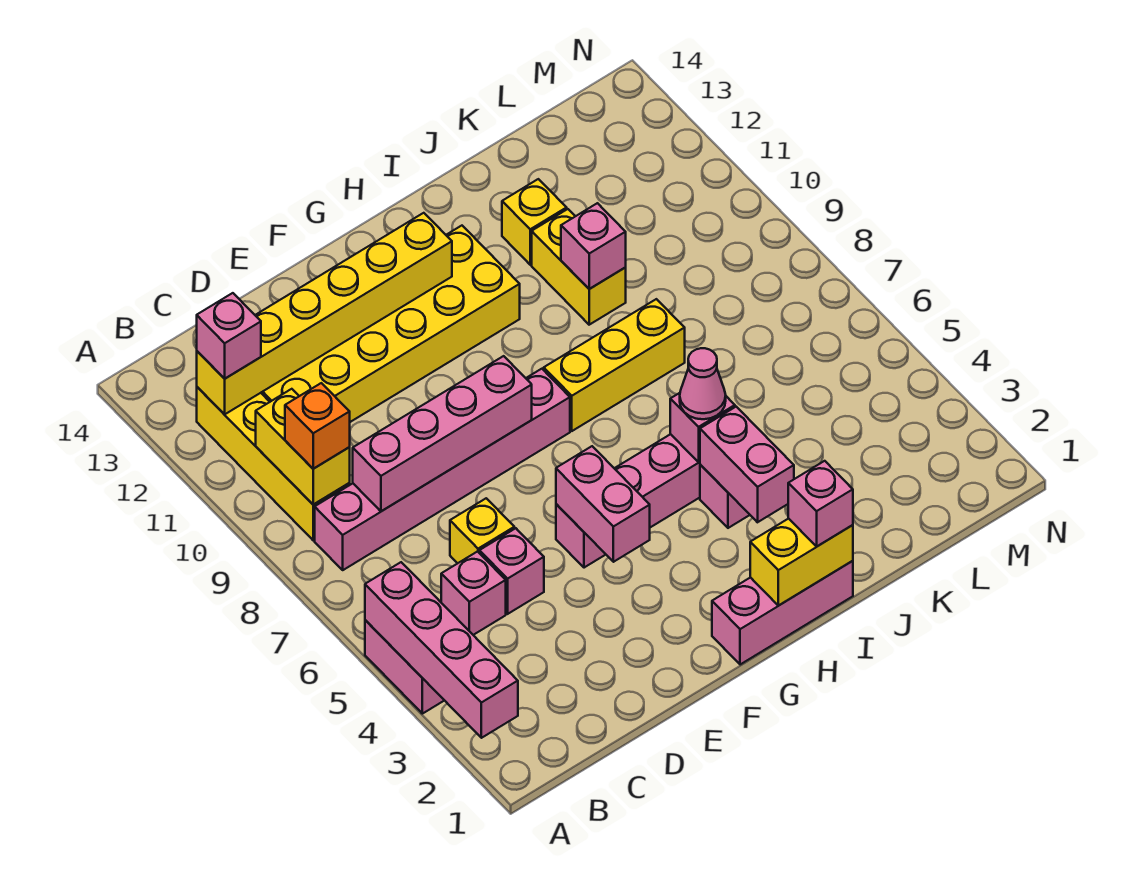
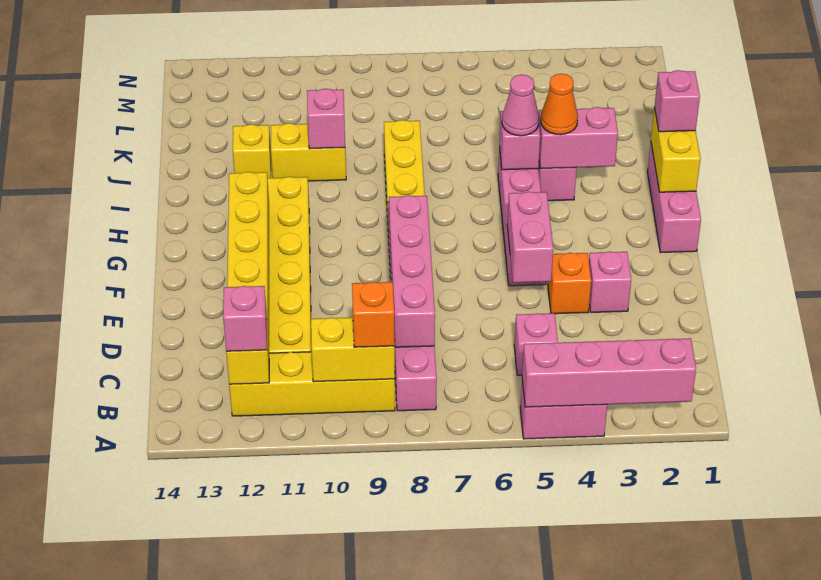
pink brick D5 level 1 -> pink brick E3 level 1
yellow brick D6 level 1 -> none
none -> orange brick E4 level 1
pink brick F4:F5 level 2 -> pink brick E5:F5 level 2
none -> orange cone I4 level 3

